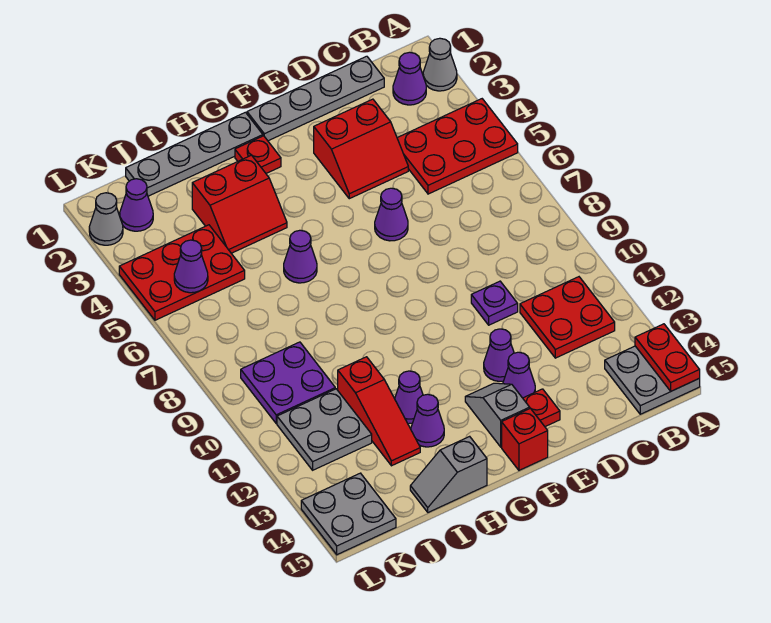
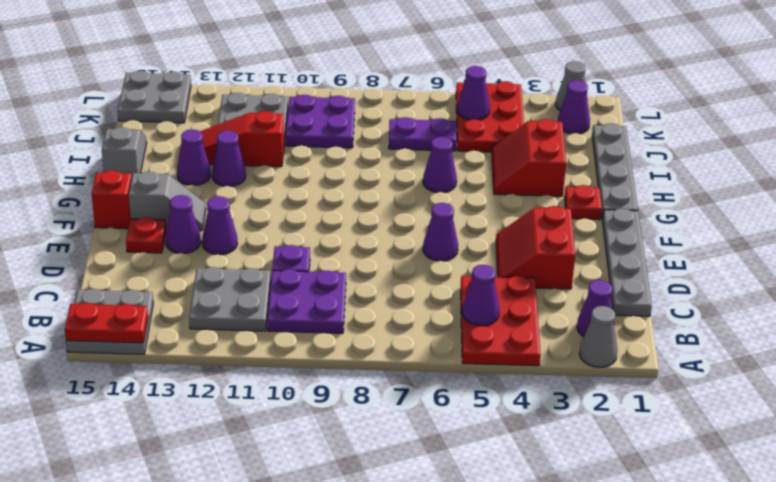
none -> purple cone B5 level 2
none -> purple plate B9:C10 level 1
red plate B11:C12 level 1 -> grey plate B11:C12 level 1
none -> purple plate J6:J7 level 1

